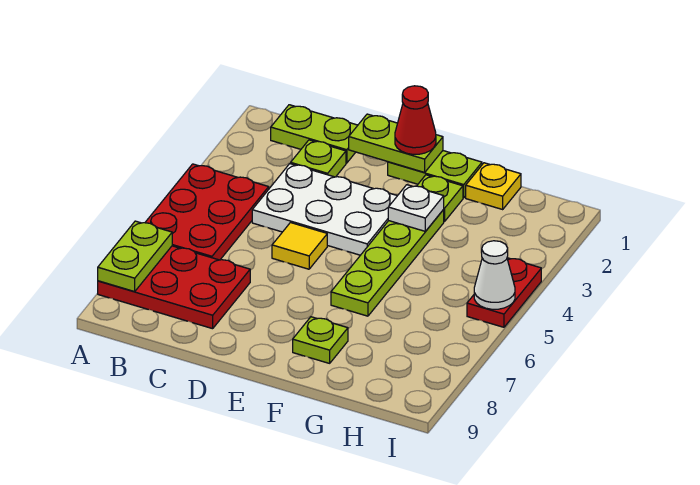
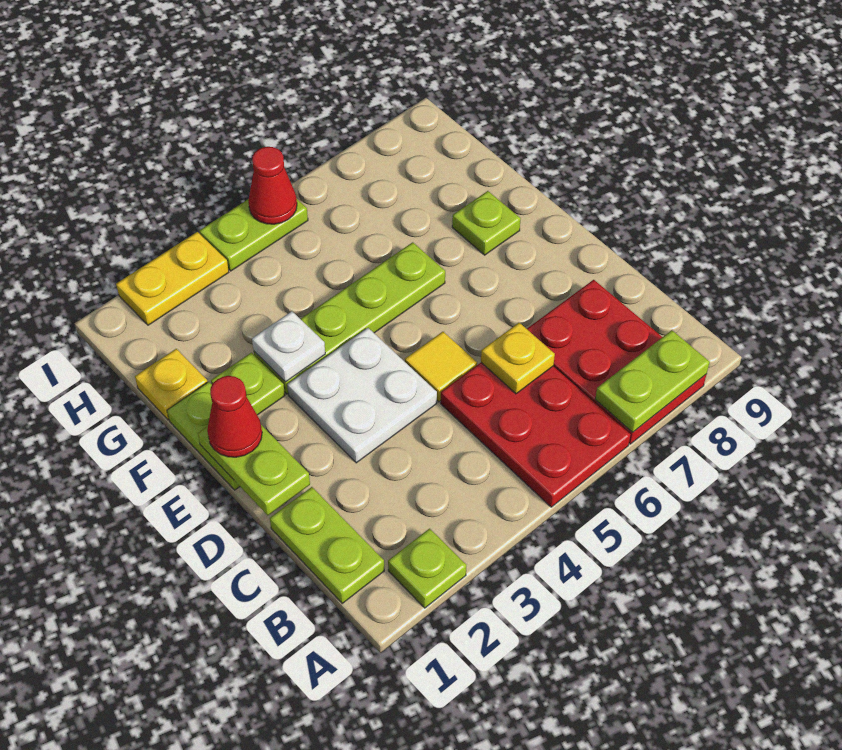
red plate A4:B6 level 1 -> red plate A5:C6 level 1
lime plate C2 level 1 -> lime plate A2 level 1
white plate C3:E4 level 1 -> white plate D3:E4 level 1
none -> yellow plate C6 level 2
none -> yellow plate I2:I3 level 1
red plate I4:I5 level 1 -> lime plate I4:I5 level 1
white cone I5 level 2 -> red cone I5 level 2

